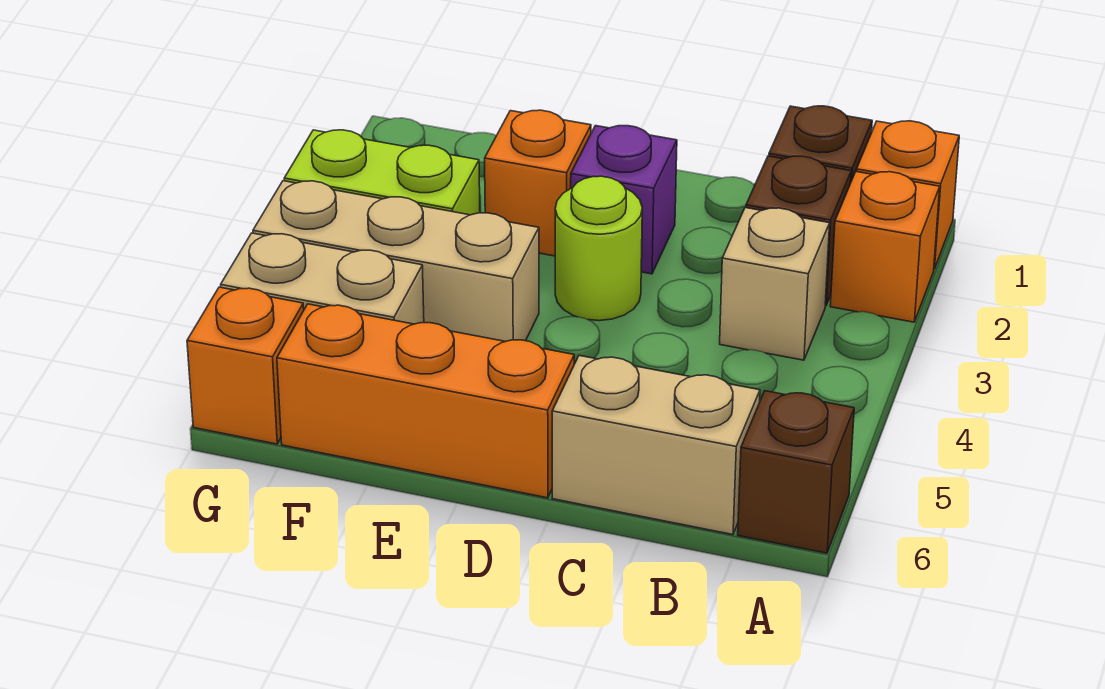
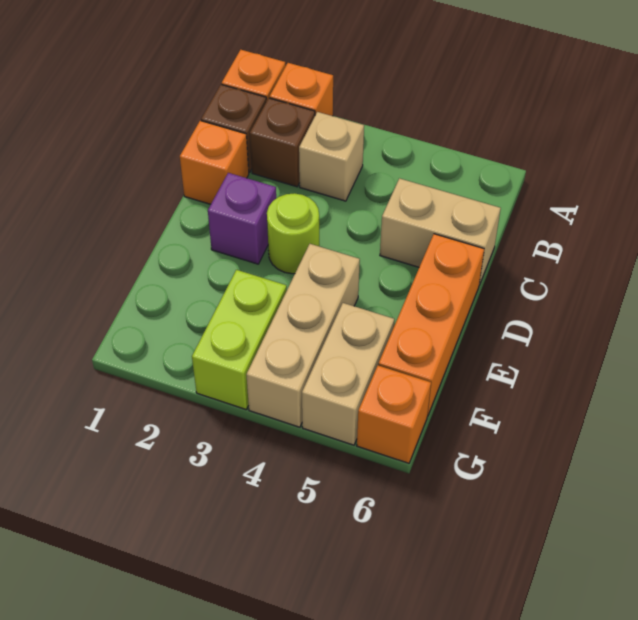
brown brick A6 level 1 -> none
tan brick B6:C6 level 1 -> tan brick C5:C6 level 1
orange brick E2 level 1 -> orange brick C1 level 1

